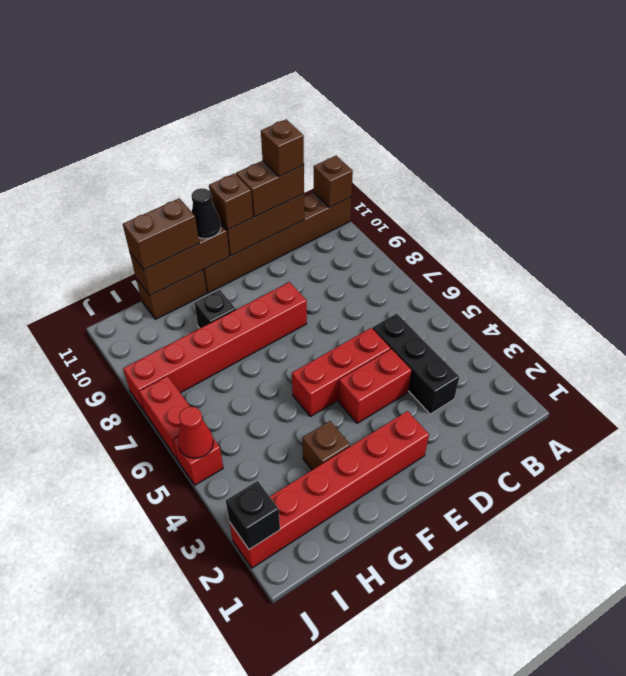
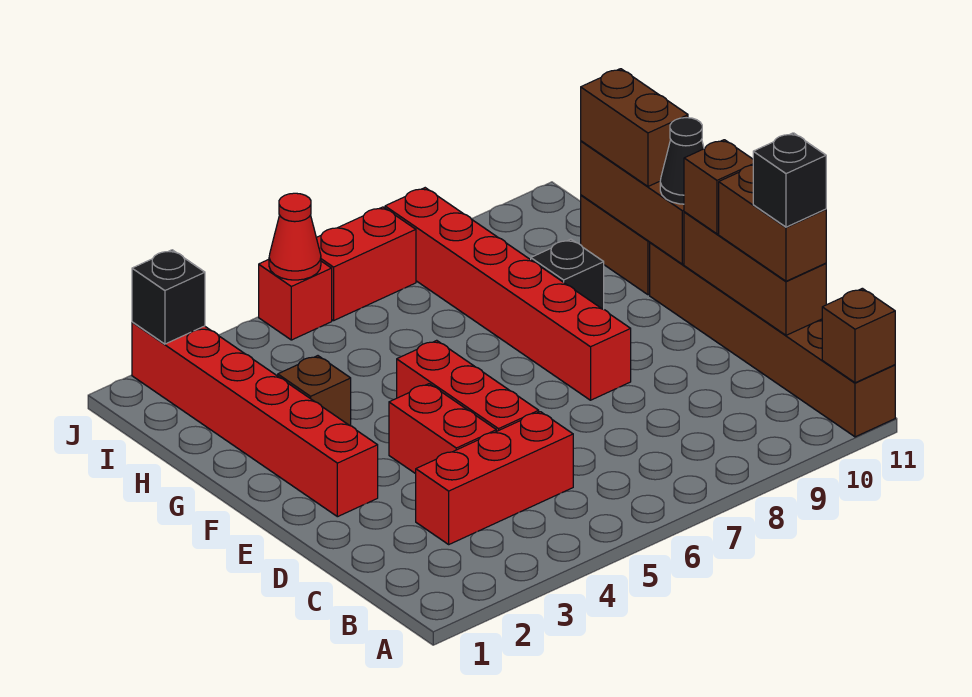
black brick C3:C5 level 1 -> red brick C3:C5 level 1
brown brick C11 level 4 -> black brick C11 level 4

